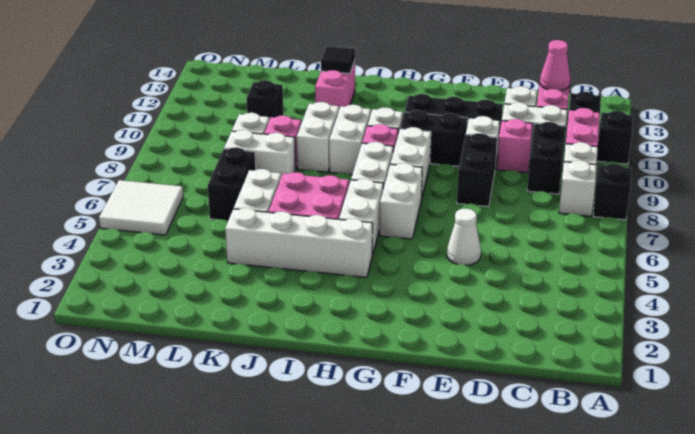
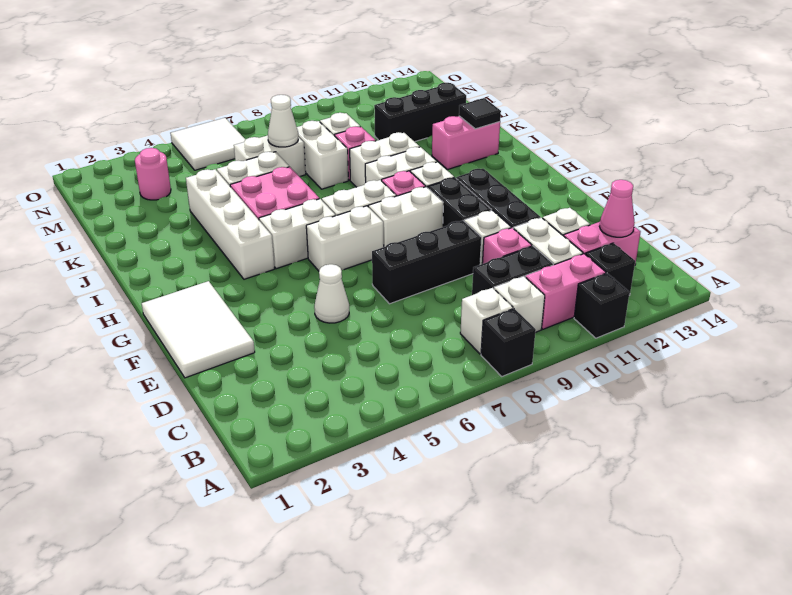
none -> white tile E1:G2 level 1
black brick E8:E9 level 1 -> black brick E7:E9 level 1
black brick L6:L7 level 1 -> white brick L6:L7 level 1
none -> white cone L7 level 2
black brick L11 level 1 -> black brick L11:L13 level 1
none -> pink round brick M3 level 1

